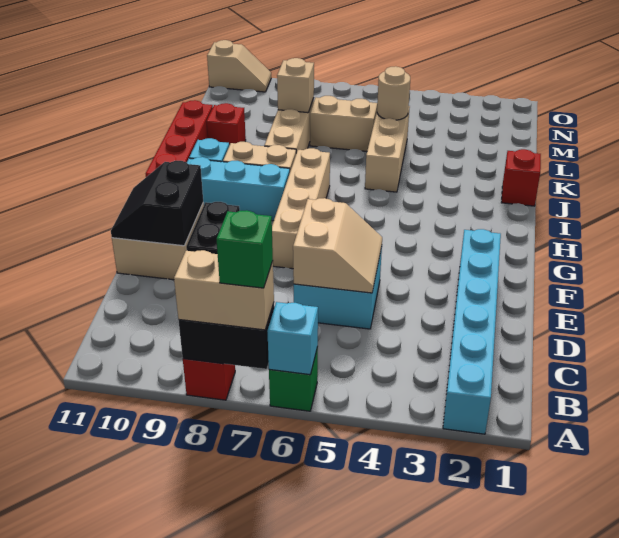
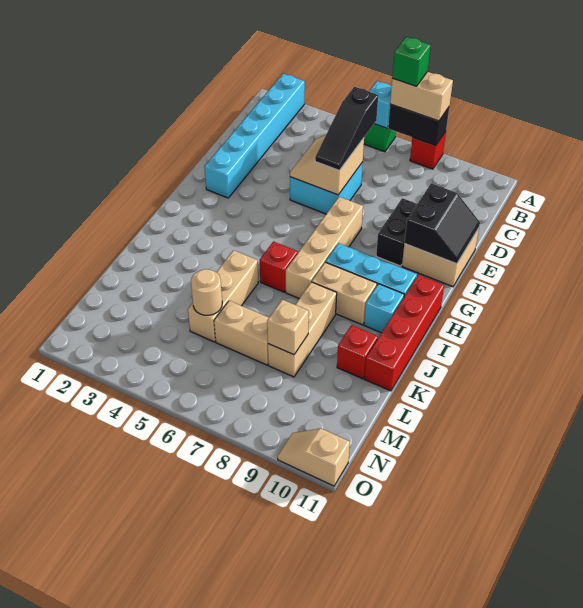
none -> black slope C6:E6 level 3 top C
red brick J1 level 1 -> red brick I6 level 1

